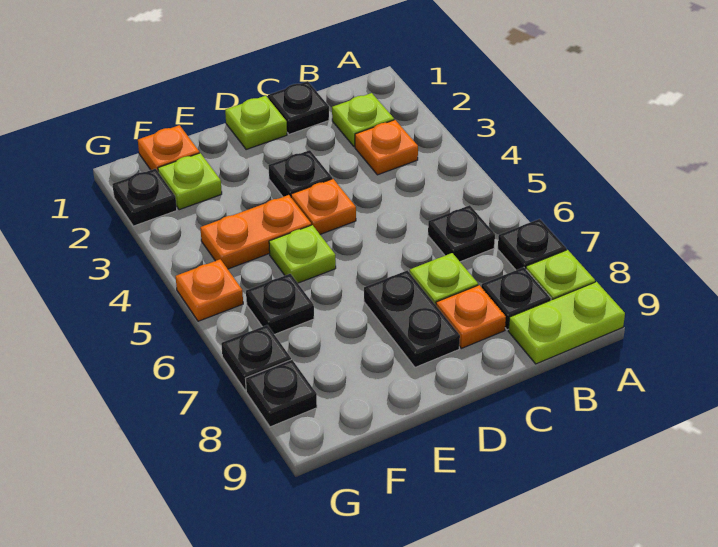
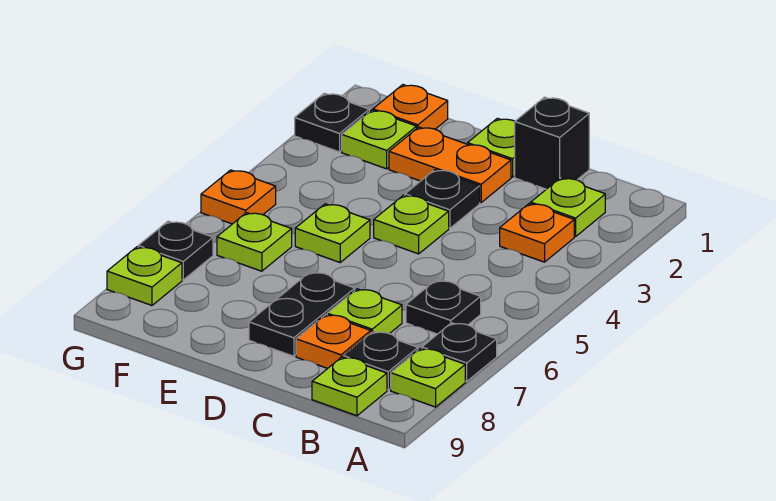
lime plate A9:B9 level 1 -> lime plate B9 level 1
black plate C1 level 1 -> black brick C1 level 1
orange plate D4 level 1 -> lime plate D4 level 1
orange plate E4:F4 level 1 -> orange plate D2:E2 level 1
black plate F6 level 1 -> lime plate F6 level 1
black plate G8 level 1 -> lime plate G8 level 1

